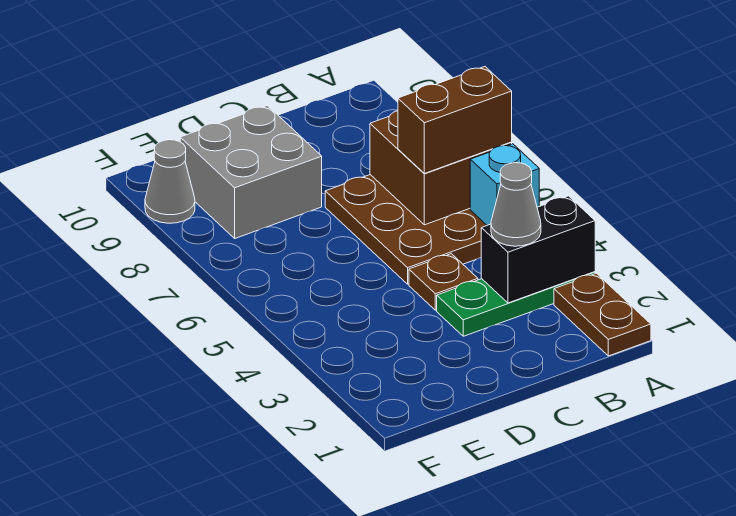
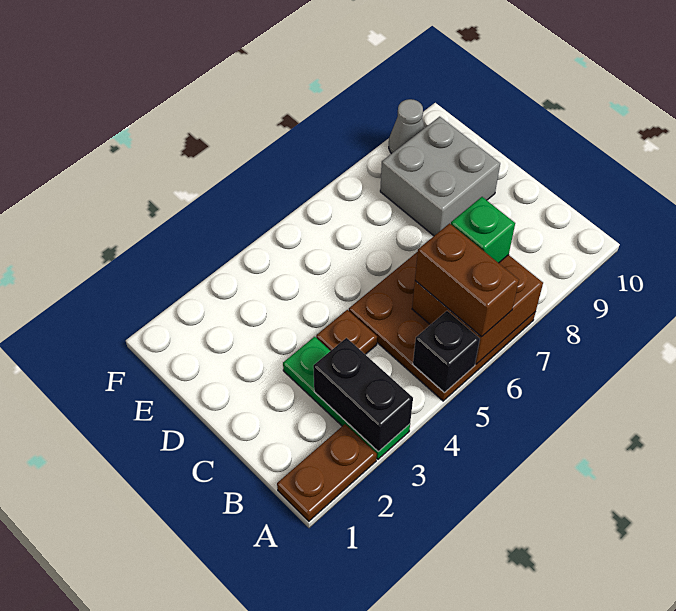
cyan brick A5 level 2 -> black brick A5 level 2
grey cone B3 level 3 -> none
none -> green brick B7 level 3

